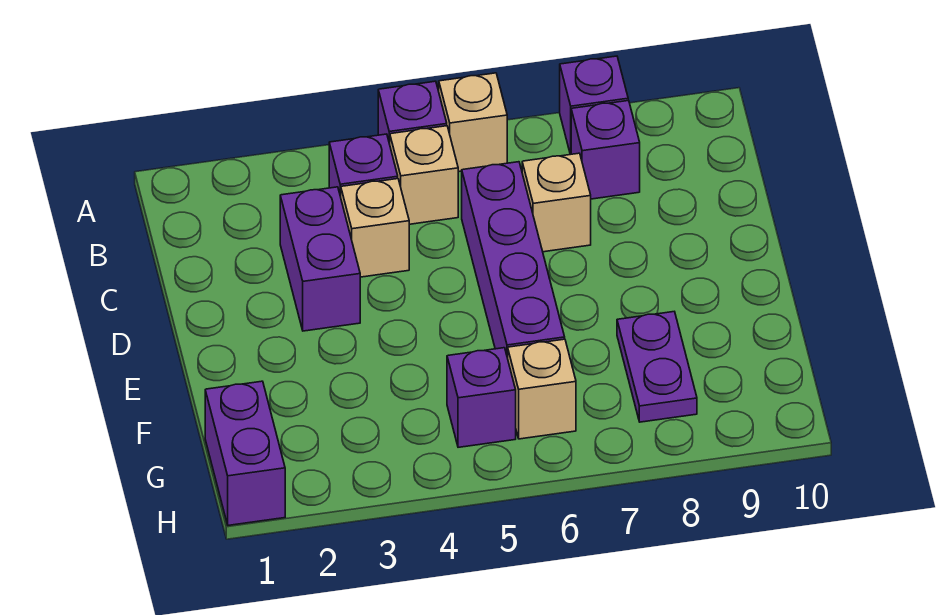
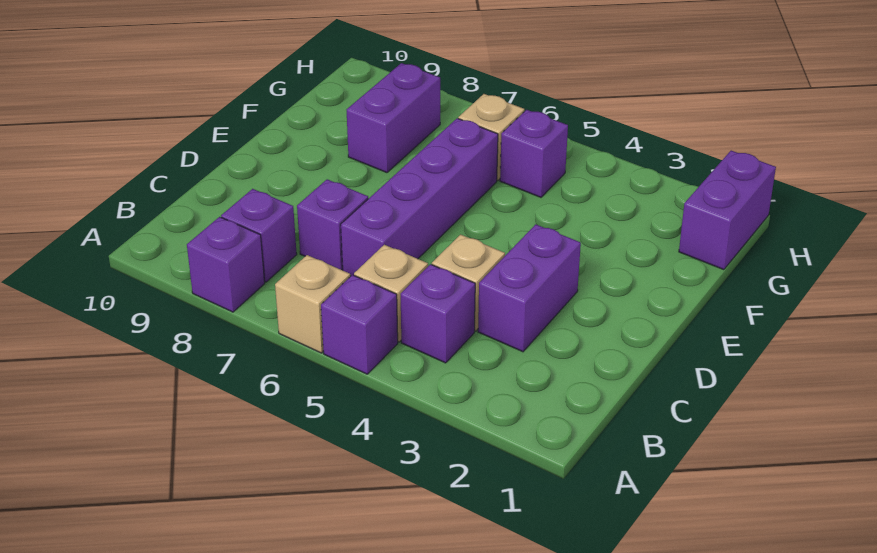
tan brick C7 level 1 -> purple brick C7 level 1
purple plate F8:G8 level 1 -> purple brick F8:G8 level 1

